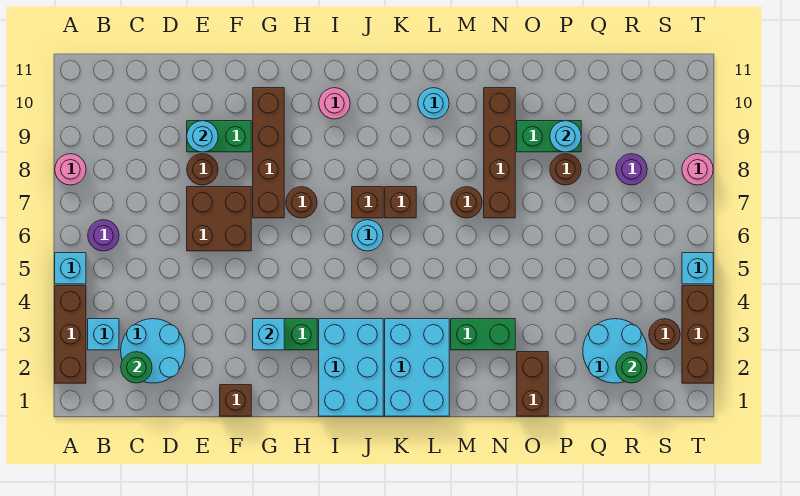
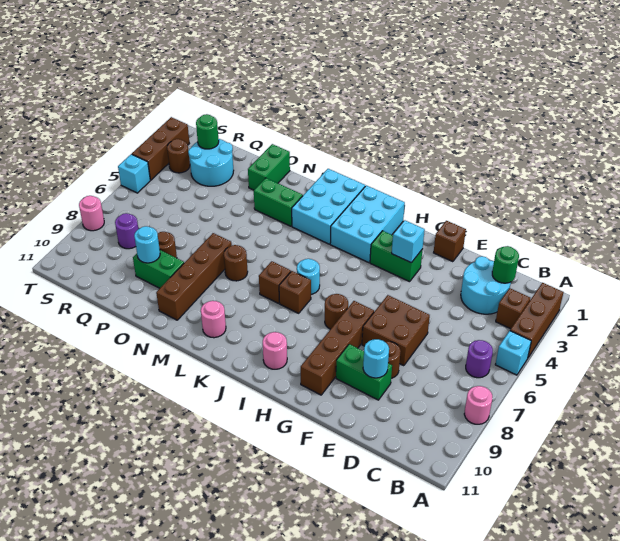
cyan brick B3 level 1 -> brown brick B3 level 1
cyan round brick L10 level 1 -> pink round brick L10 level 1
brown brick O1:O2 level 1 -> green brick O1:O2 level 1

